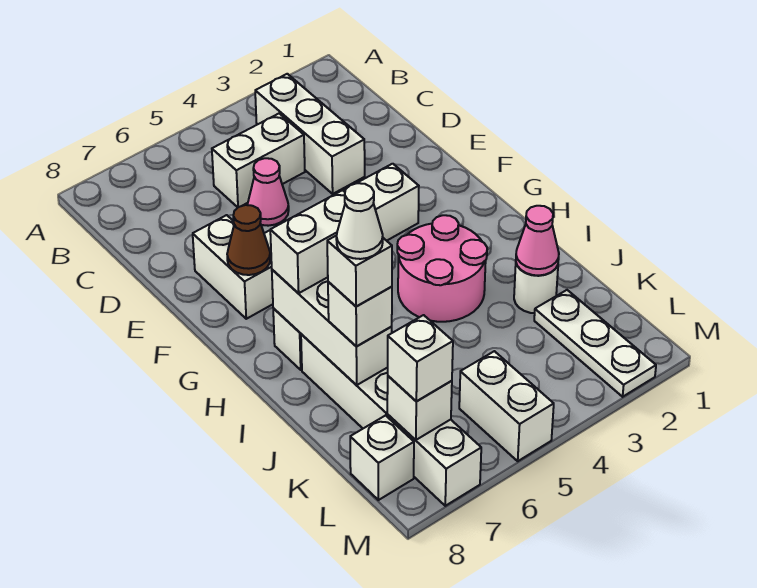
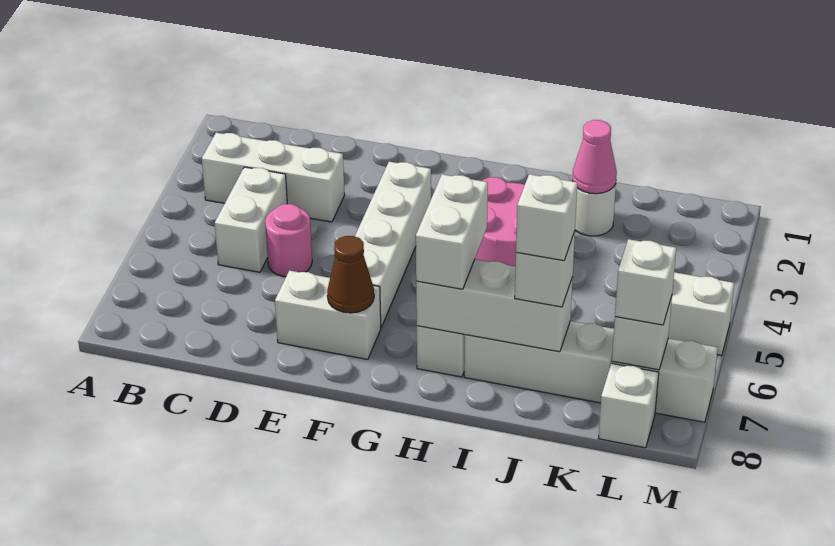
pink cone D5 level 1 -> pink round brick D5 level 1
white cone J7 level 5 -> none
white plate K2:M2 level 1 -> none

